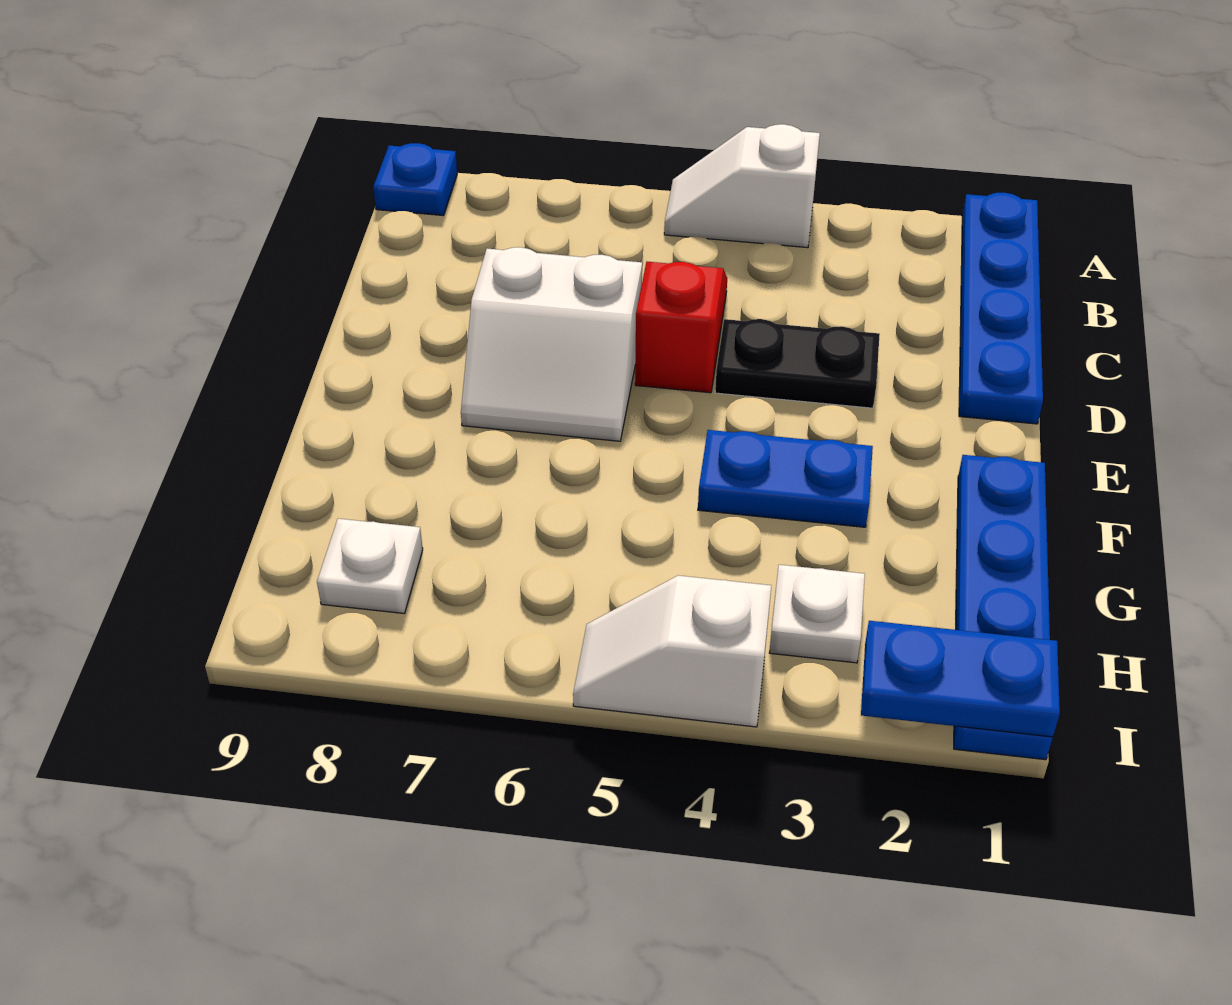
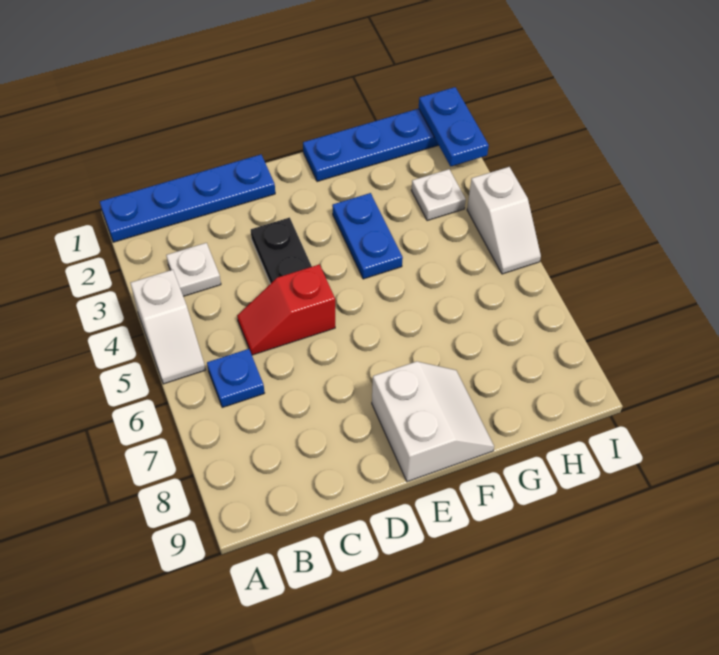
blue plate A9 level 1 -> blue plate B6 level 1
white slope D6:E7 level 1 top D -> white slope E8:F9 level 1 top E
white plate H8 level 1 -> white plate B3 level 1

